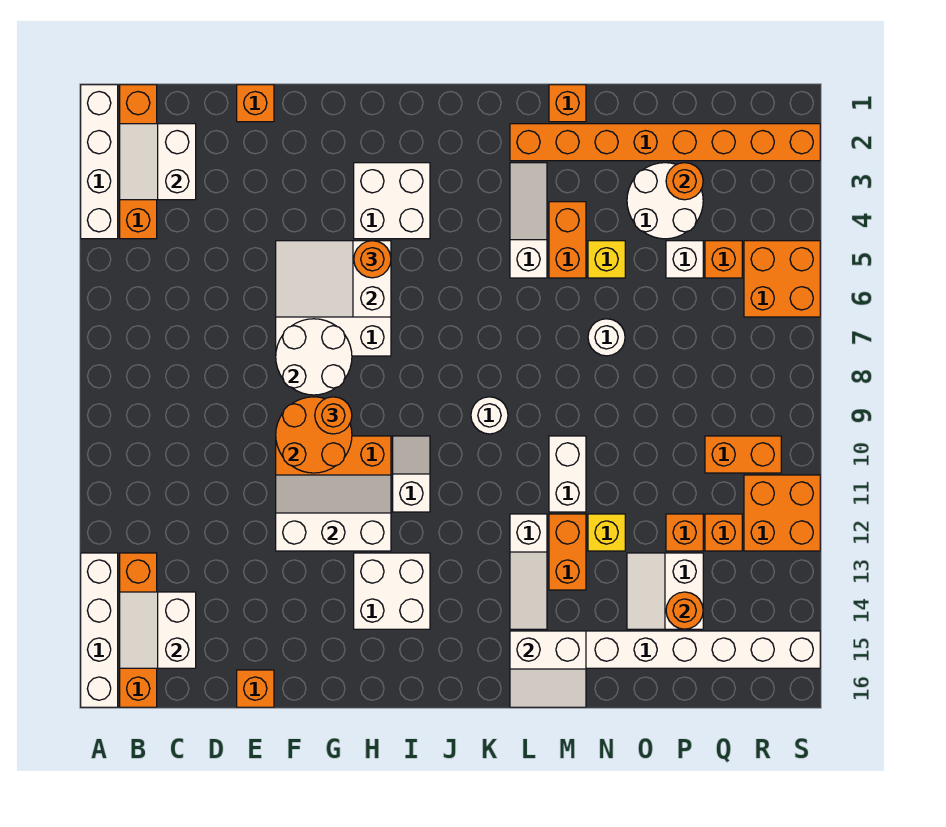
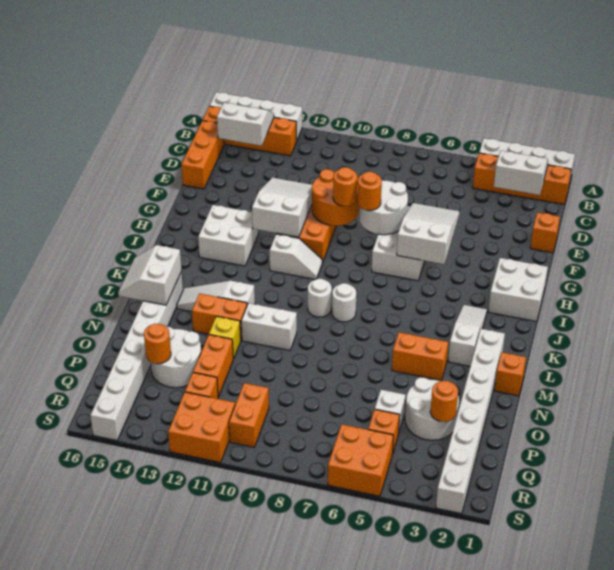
orange brick E16 level 1 -> orange brick C16:E16 level 1
white slope F11:H12 level 2 top 12 -> white slope F11:H12 level 2 top H
white brick H3:I4 level 1 -> white brick H1:I2 level 1
orange round brick H5 level 3 -> orange round brick G8 level 3
orange brick L2:S2 level 1 -> white brick L2:S2 level 1
white slope L3:L5 level 1 top 5 -> white slope J3:L3 level 1 top L
yellow brick N5 level 1 -> none
white round brick N7 level 1 -> white round brick K8 level 1
white slope O13:P14 level 1 top P -> white round brick O13:P14 level 1
orange brick P12 level 1 -> orange brick O12:P12 level 1

